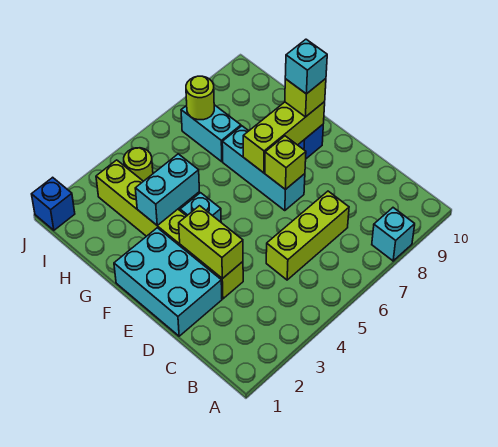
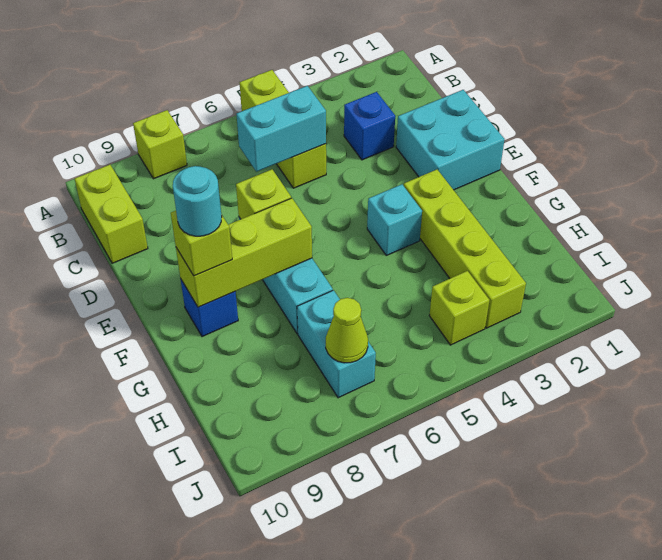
cyan brick A8 level 1 -> lime brick A8 level 1
lime brick C5:C7 level 1 -> lime brick A5:C5 level 1
cyan brick D1:F2 level 1 -> cyan brick D1:E2 level 1
lime brick D3:I3 level 1 -> lime brick F3:I3 level 1
lime brick D3:E3 level 2 -> lime brick B10:C10 level 1
cyan brick F9 level 4 -> cyan round brick F9 level 4
cyan brick G3:G4 level 2 -> cyan brick C5:C6 level 2
lime round brick I4 level 1 -> lime brick I4 level 1
lime round brick I7 level 2 -> lime cone I7 level 2
blue brick J1 level 1 -> blue brick C3 level 1

